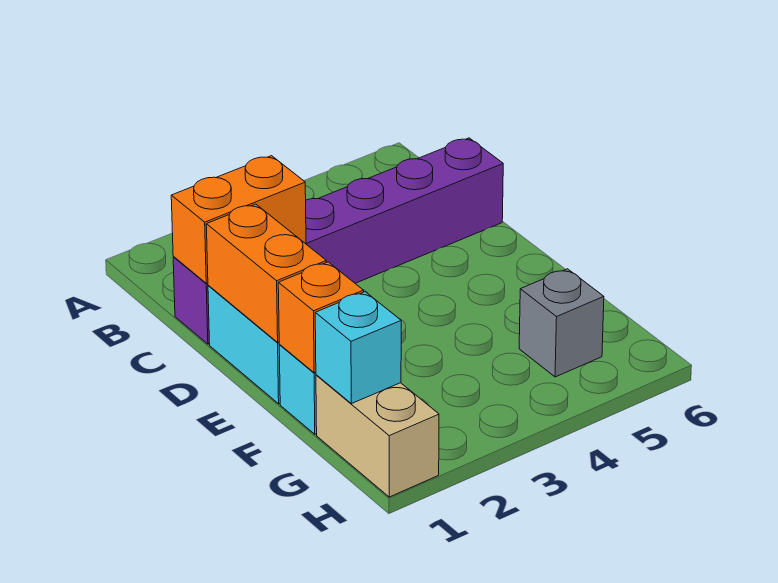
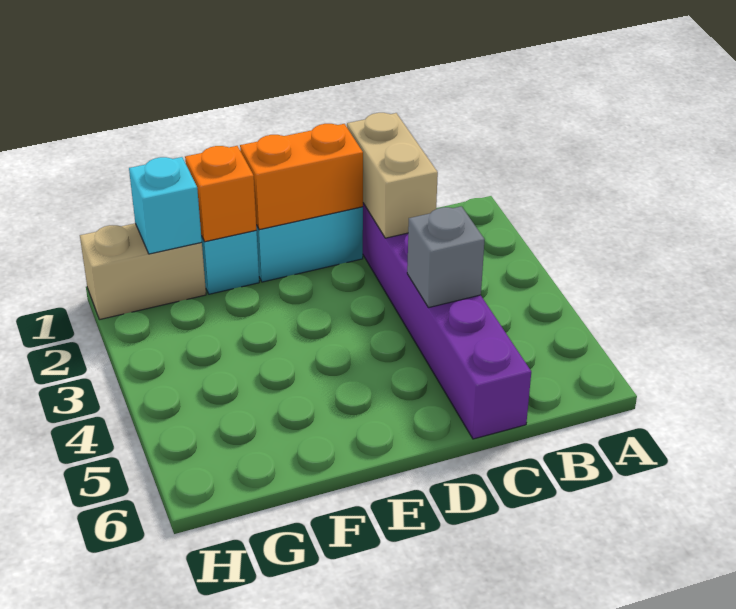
orange brick C1:C2 level 2 -> tan brick C1:C2 level 2
grey brick G5 level 1 -> grey brick C4 level 2

